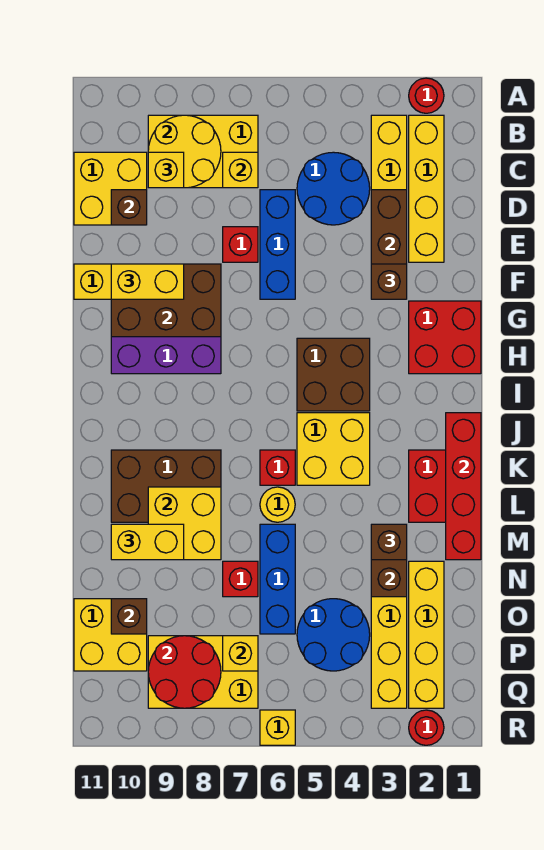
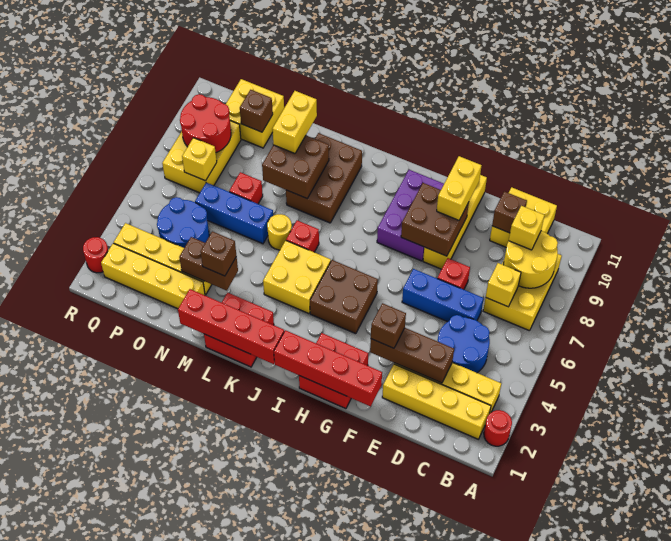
none -> red brick F1:I1 level 2
brown brick F8:G10 level 2 -> brown brick F8:G9 level 2
yellow brick L8:M9 level 2 -> brown brick L8:M9 level 2
yellow brick R6 level 1 -> none

